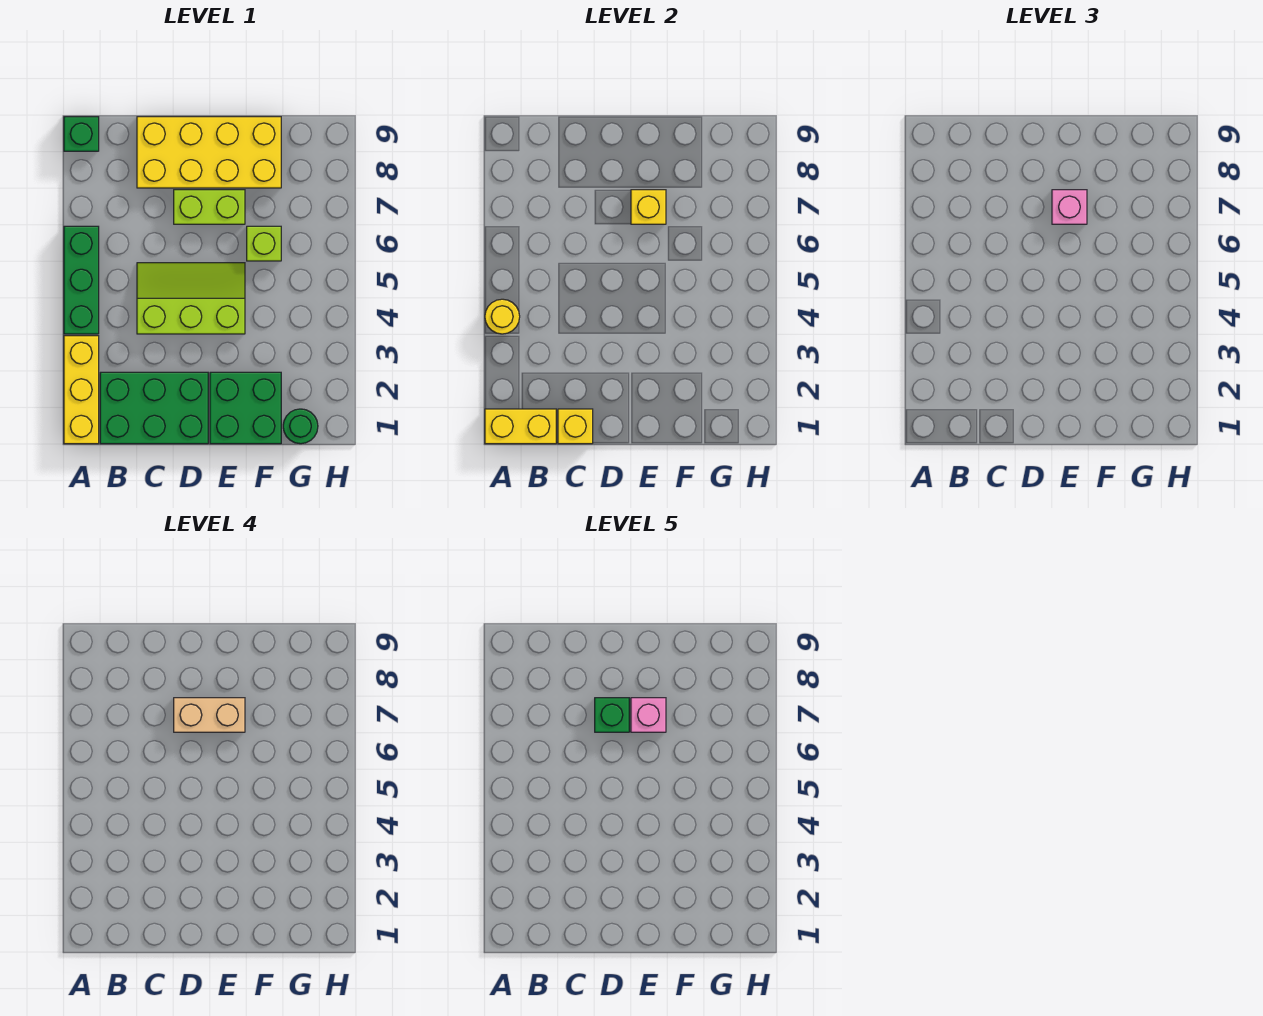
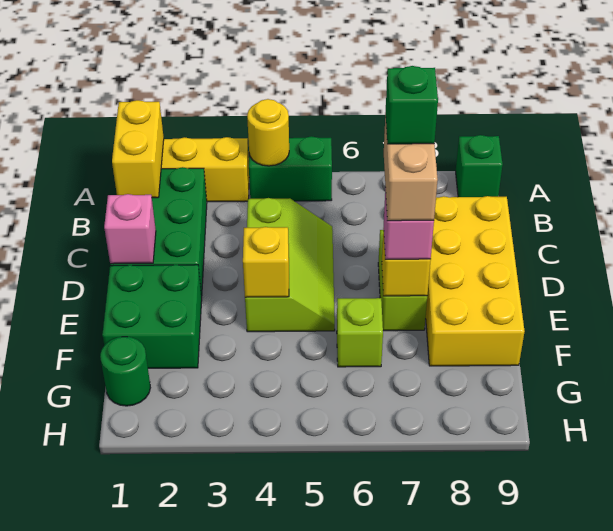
green brick A4:A6 level 1 -> green brick A4:A5 level 1
yellow brick C1 level 2 -> yellow brick E4 level 2
pink brick E7 level 5 -> pink brick D1 level 2

